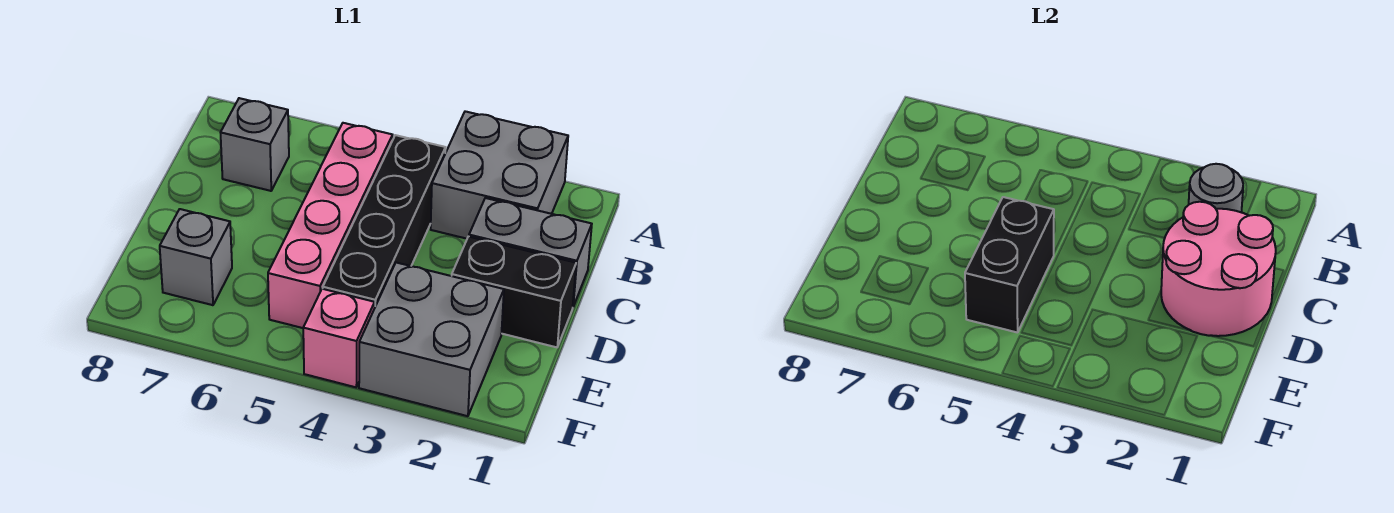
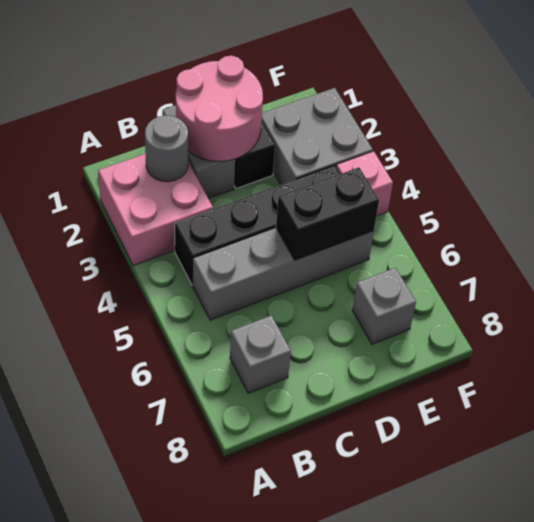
grey brick A2:B3 level 1 -> pink brick A2:B3 level 1
pink brick B5:E5 level 1 -> grey brick B5:E5 level 1

